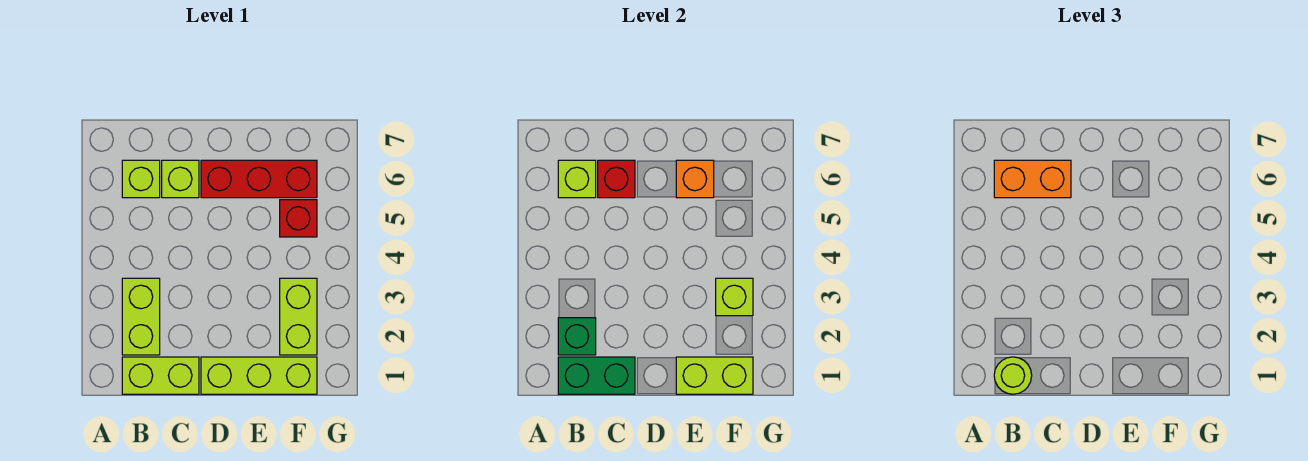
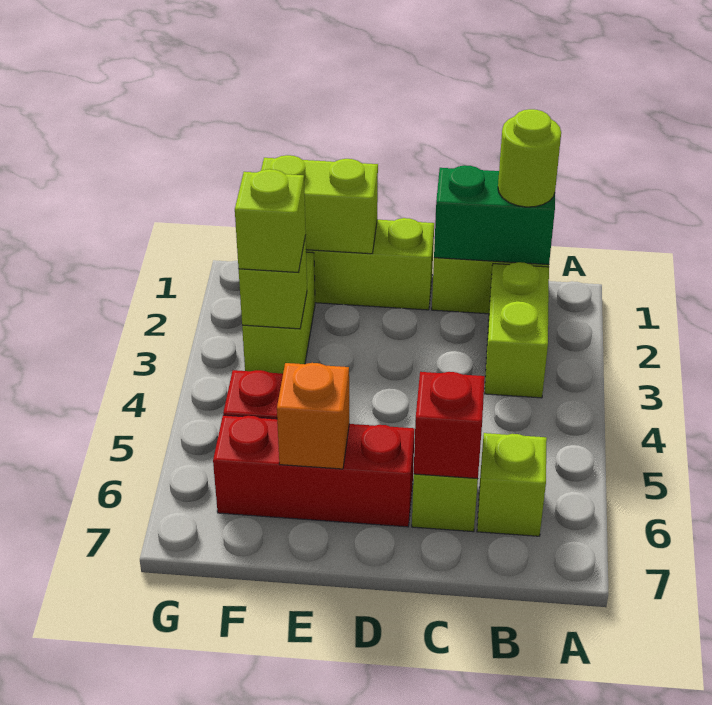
green brick B2 level 2 -> none
lime brick B6 level 2 -> lime brick F3 level 3
orange brick B6:C6 level 3 -> none

